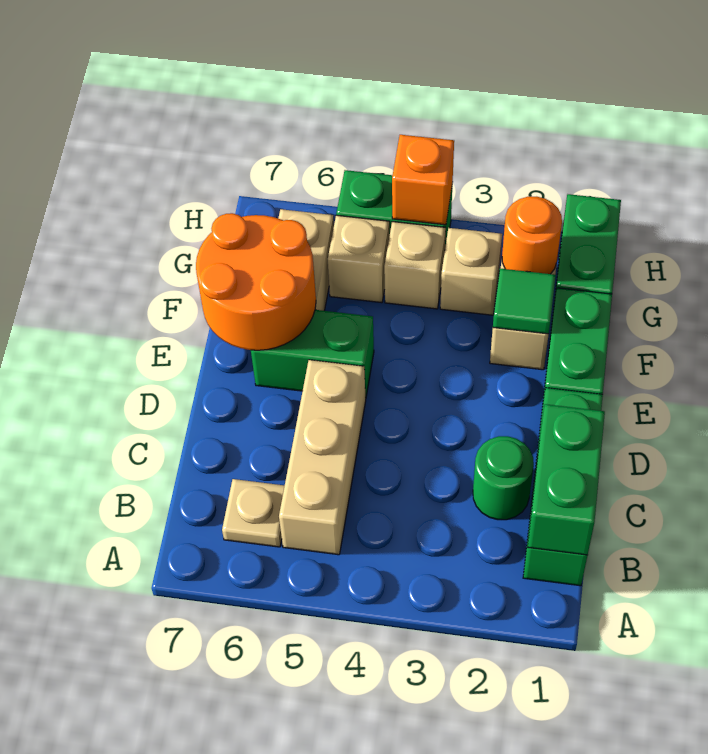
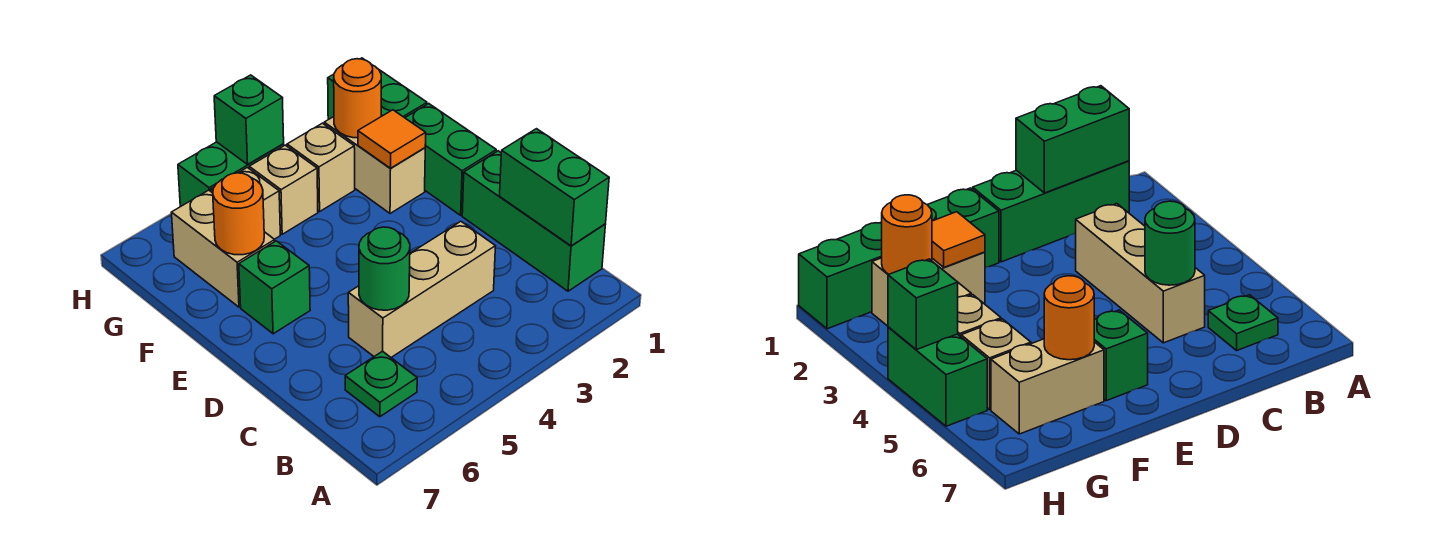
tan brick B5:D5 level 1 -> tan brick C3:C5 level 1
tan plate B6 level 1 -> green plate B6 level 1
green round brick C2 level 1 -> green round brick C5 level 2
green brick E5:E6 level 1 -> green brick E6 level 1
orange round brick E6:F7 level 2 -> orange round brick F6 level 2
green tile F2 level 2 -> orange tile F2 level 2
orange brick H4 level 2 -> green brick H4 level 2

